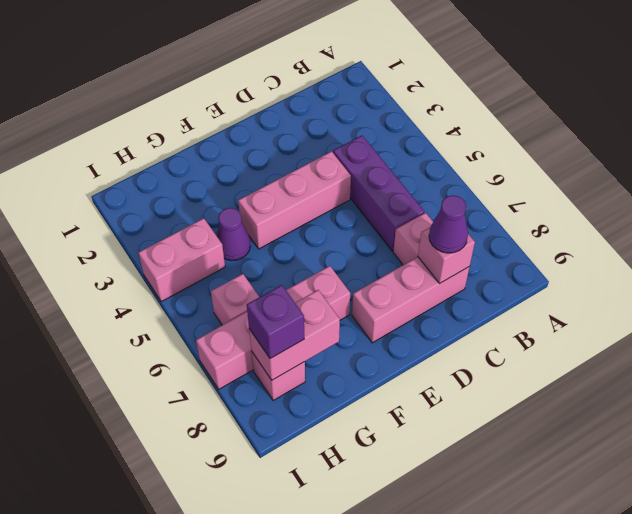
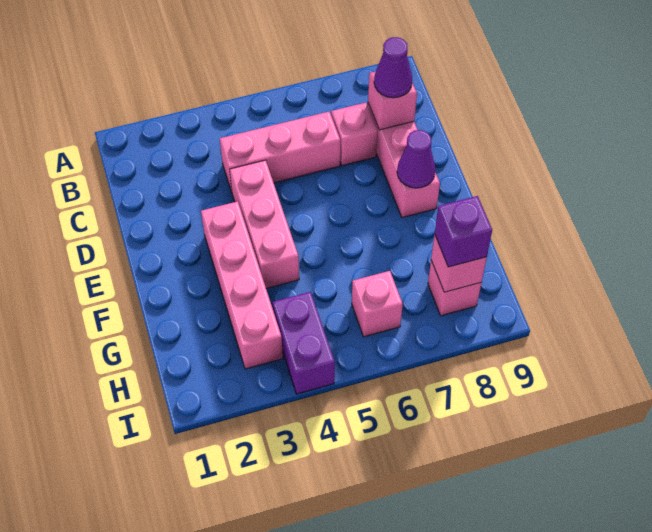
purple brick C4:C6 level 1 -> pink brick C4:C6 level 1
pink brick F7:I7 level 1 -> pink brick E3:H3 level 1
purple cone G4 level 1 -> purple cone E8 level 2
pink brick G8:H8 level 2 -> pink brick H8 level 2
pink brick H4:I4 level 1 -> purple brick H4:I4 level 1

